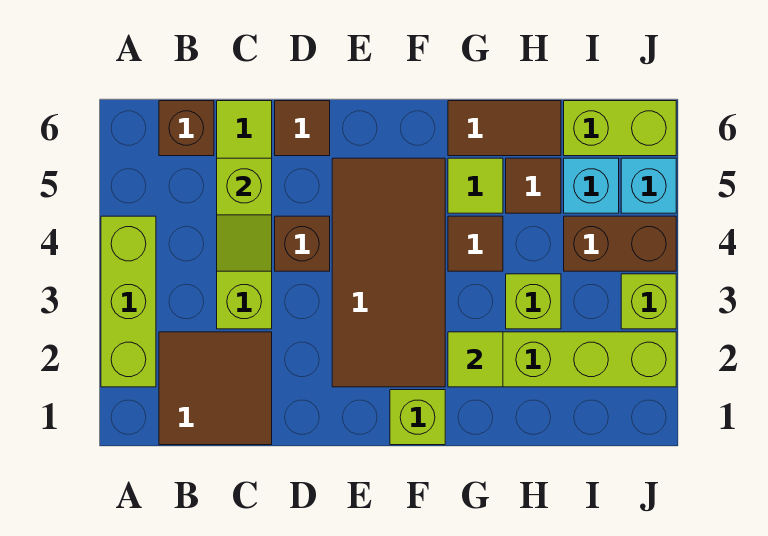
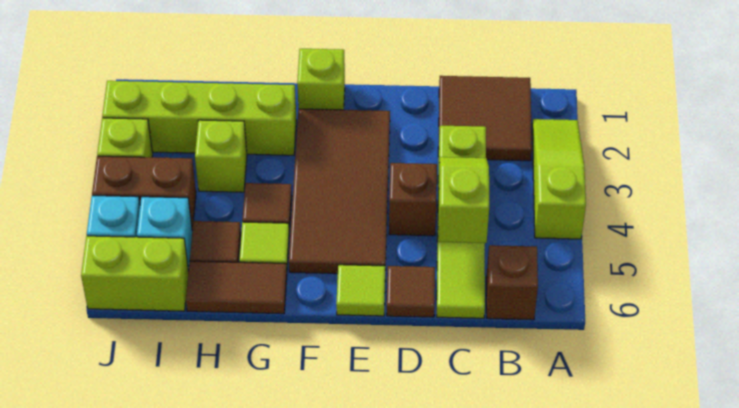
lime brick A2:A4 level 1 -> lime slope A2:A4 level 1 top 4
lime tile G2 level 2 -> lime tile E6 level 1

